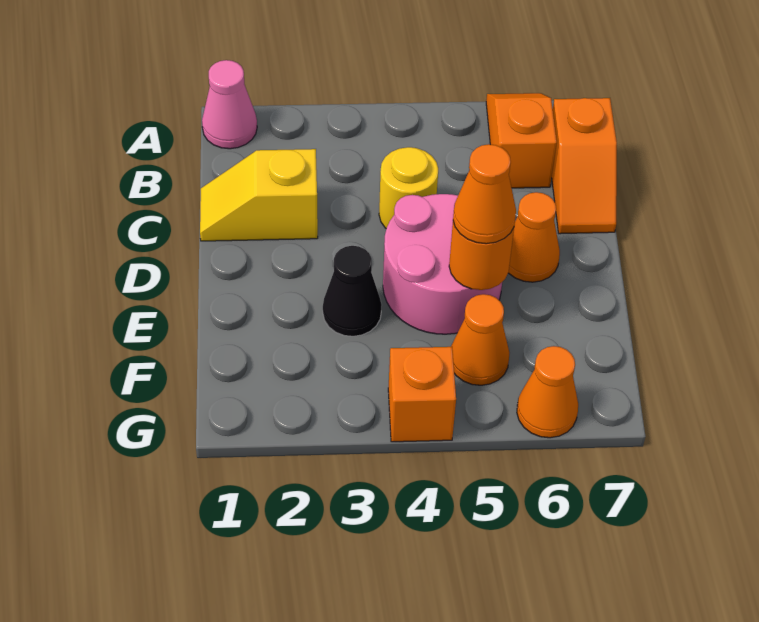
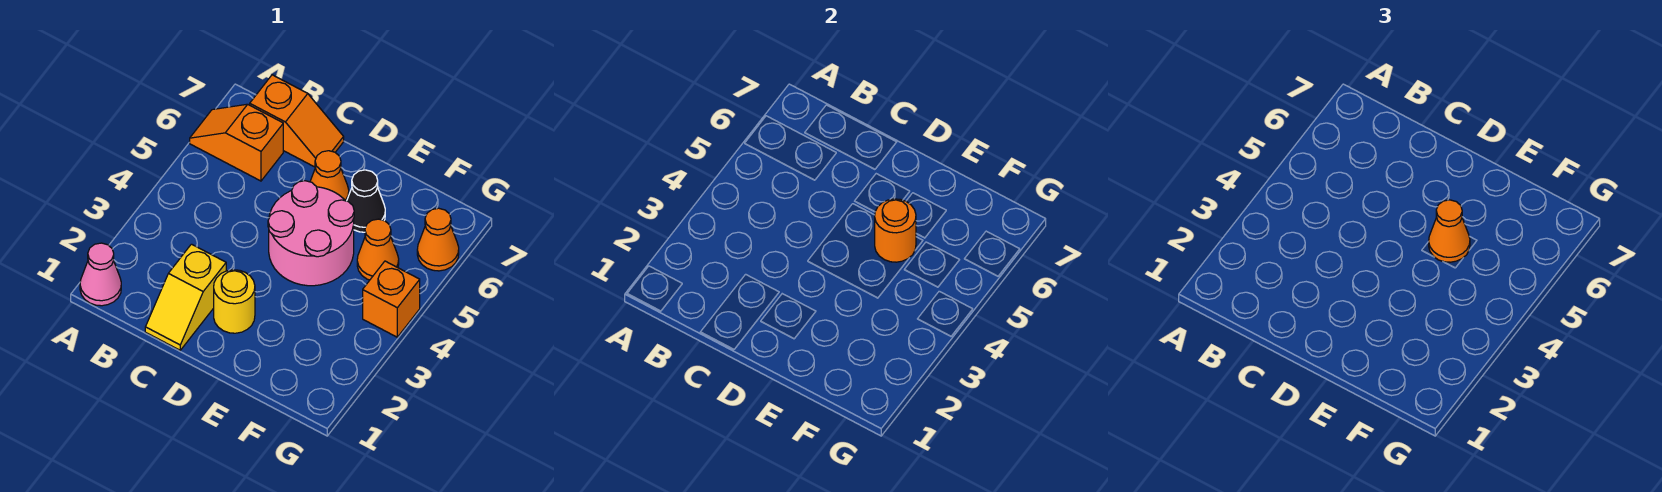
yellow round brick C4 level 1 -> yellow round brick D2 level 1
black cone E3 level 1 -> black cone E6 level 1

